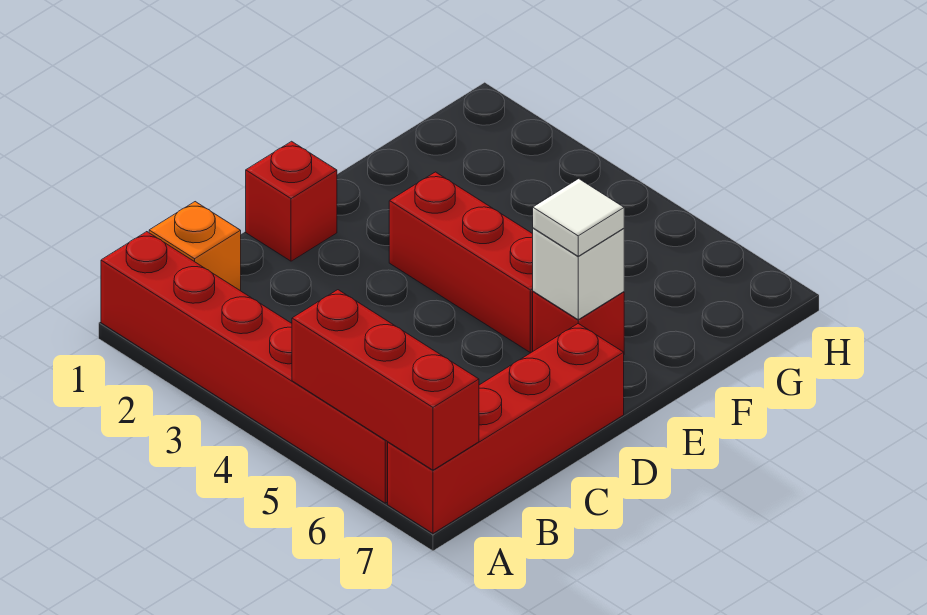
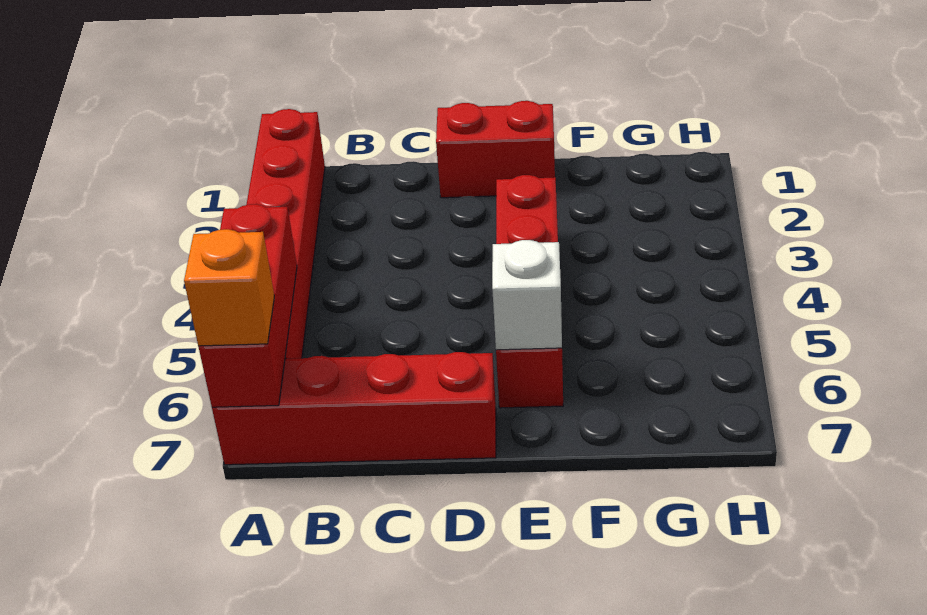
orange brick B1 level 1 -> orange brick A7 level 3
red brick D1 level 1 -> red brick D1:E1 level 1
white tile E6 level 3 -> none

